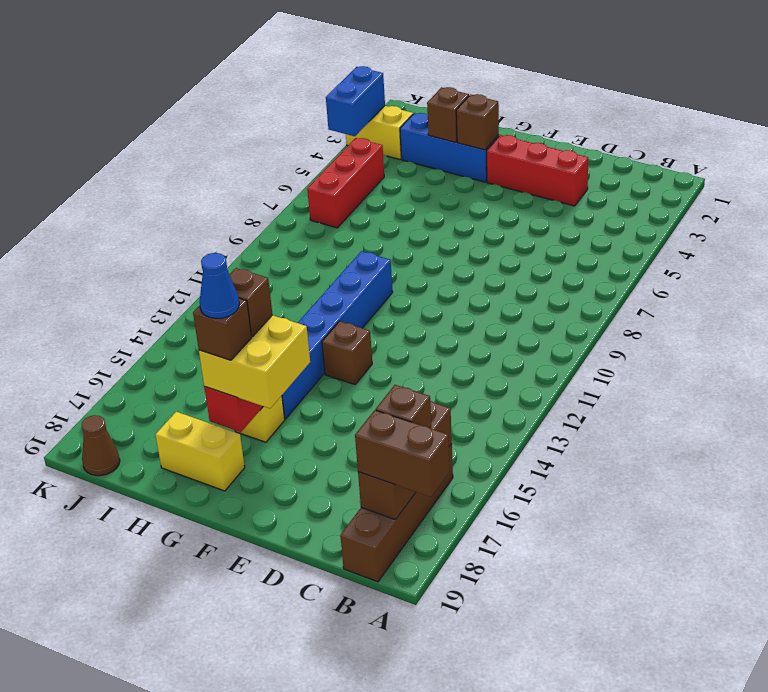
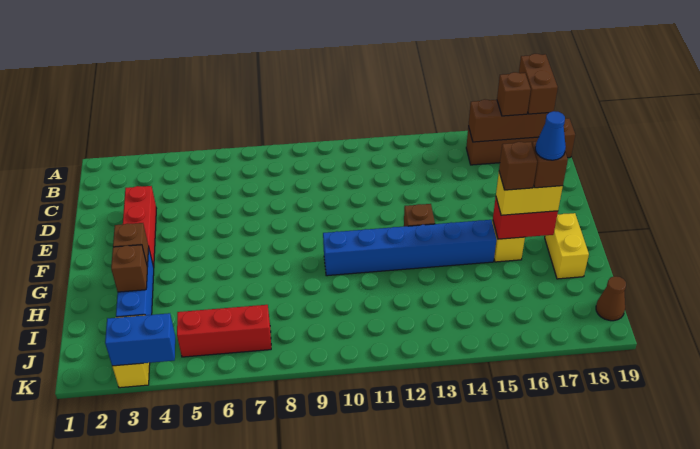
yellow brick F16:G17 level 3 -> yellow brick G16:G17 level 3

